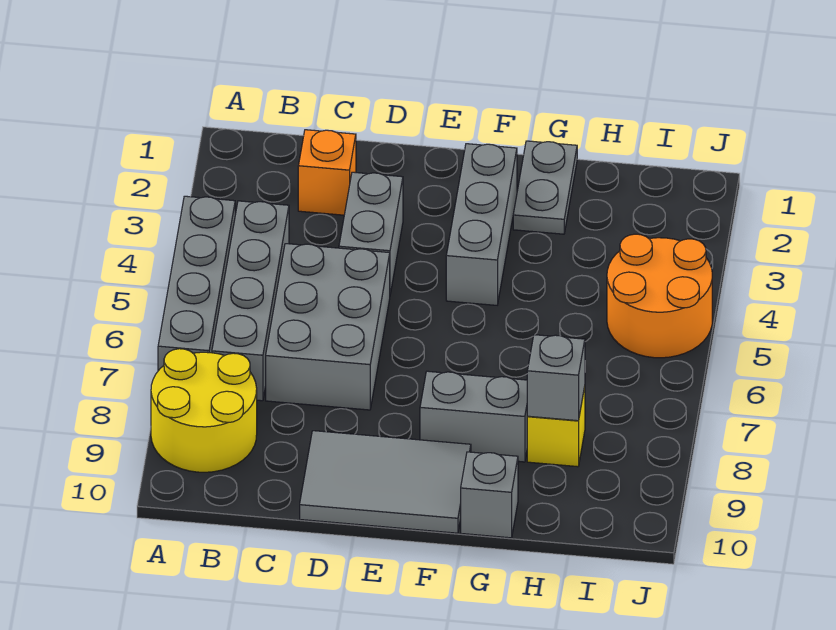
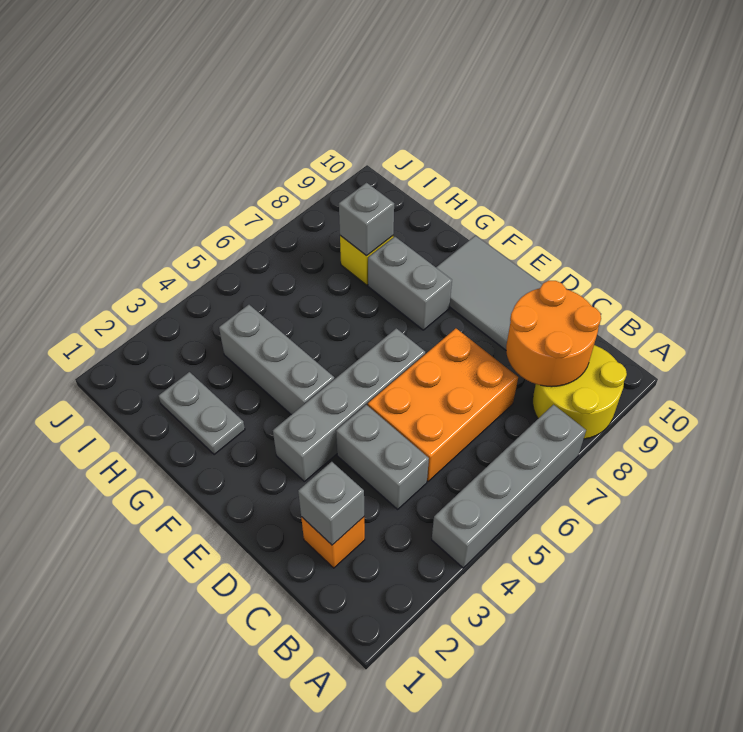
grey brick B4:B7 level 1 -> grey brick E3:E6 level 1
grey brick C5:D7 level 1 -> orange brick C5:D7 level 1
grey brick D3:D4 level 1 -> grey brick C4:D4 level 1
grey brick F2:F4 level 1 -> grey brick F4:H4 level 1
grey plate G1:G2 level 1 -> grey plate G2:H2 level 1
grey brick G10 level 1 -> grey brick C2 level 2
orange round brick I4:J5 level 1 -> orange round brick B8:C9 level 2

